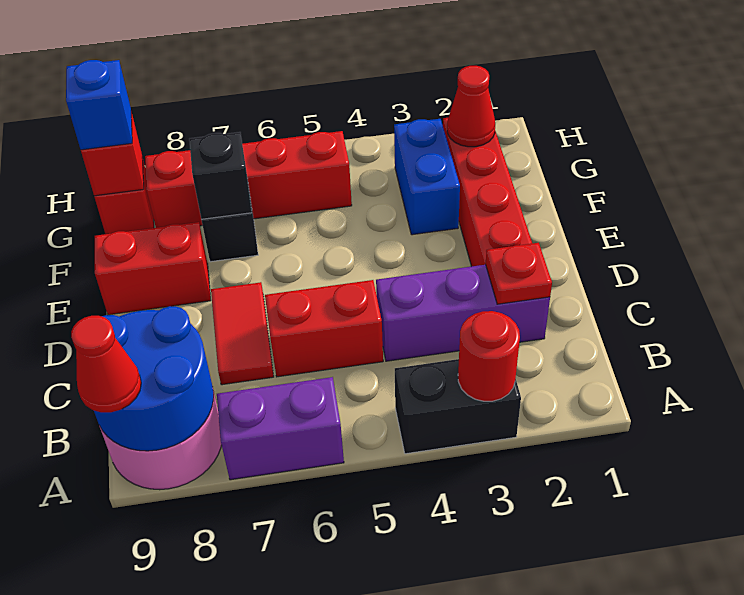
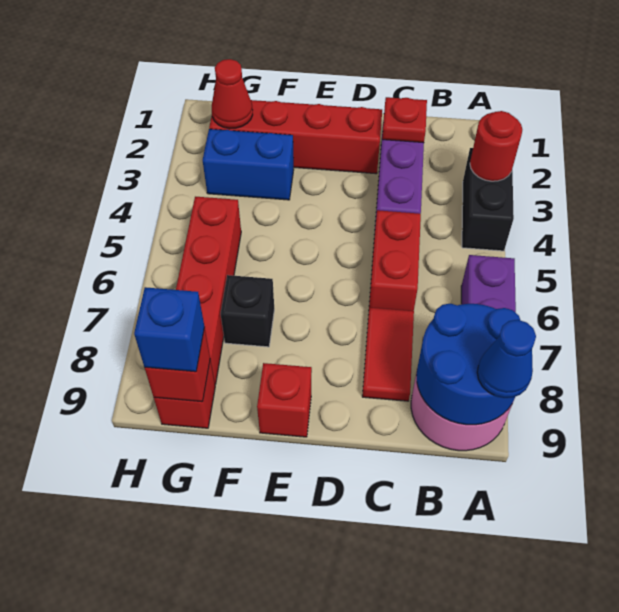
red cone A9 level 3 -> blue cone A9 level 3
red tile C7:D7 level 1 -> red tile C7:C8 level 1
red brick E8:E9 level 1 -> red brick E9 level 1
black brick F7 level 2 -> none

